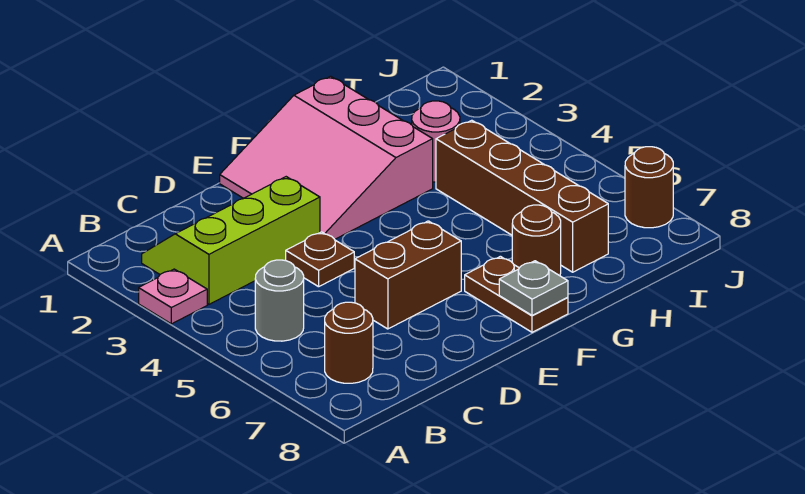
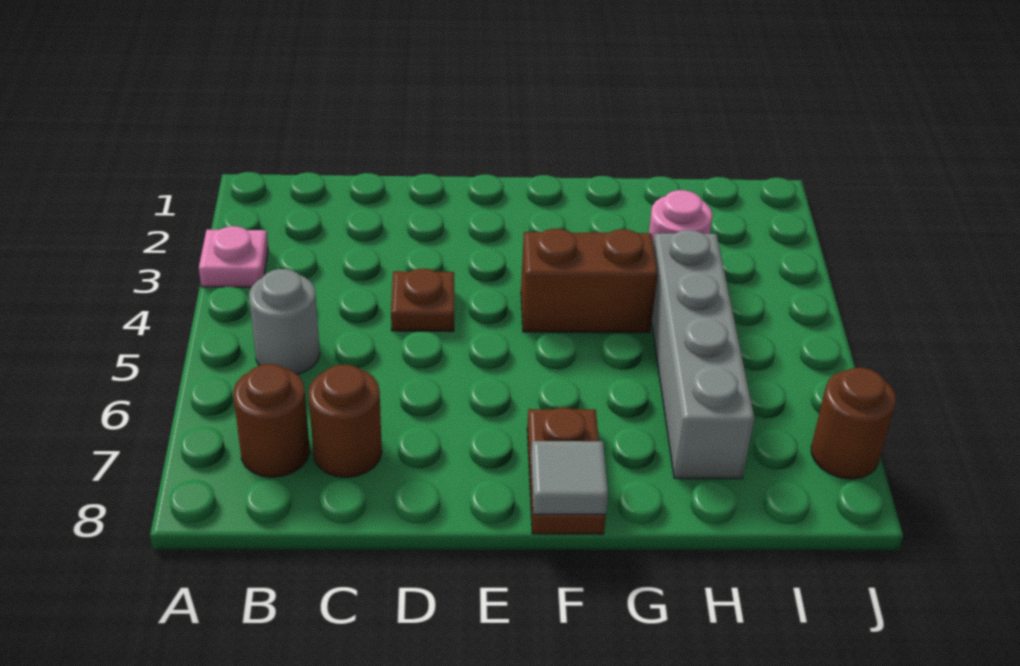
lime slope B2:D3 level 1 top 3 -> none
brown brick D6:E6 level 1 -> brown brick F4:G4 level 1
pink slope E1:G3 level 1 top G -> none
grey plate F8 level 2 -> grey tile F8 level 2
brown round brick G7 level 1 -> brown round brick C7 level 1
brown brick H4:H7 level 1 -> grey brick H4:H7 level 1

